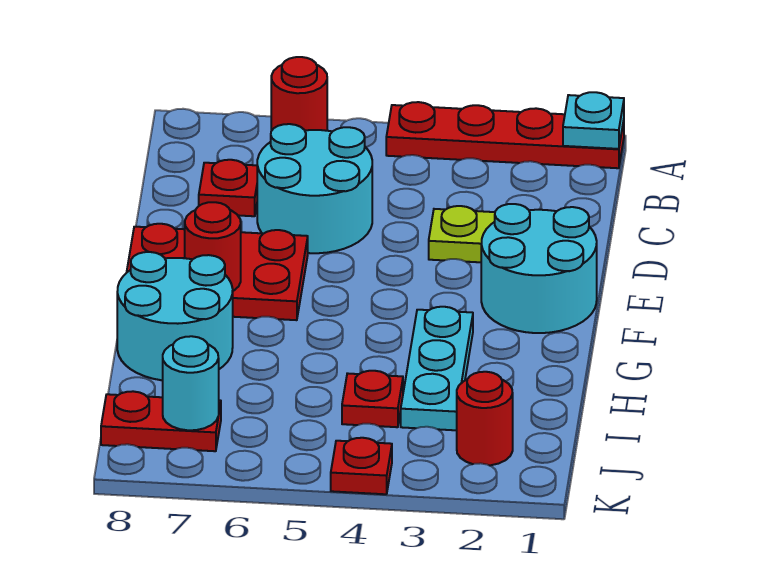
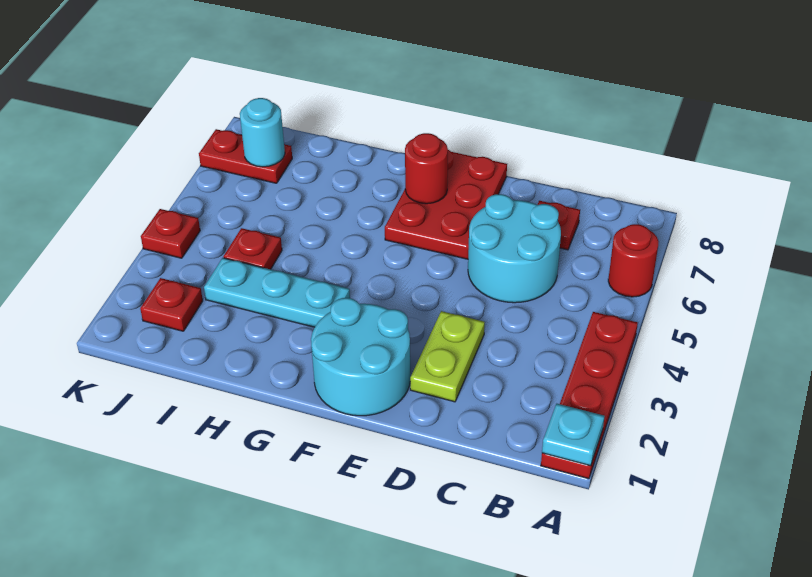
cyan round brick G7:H8 level 1 -> none
red round brick J2 level 1 -> red plate J2 level 1
red plate J7:J8 level 1 -> red plate J7:K7 level 1

